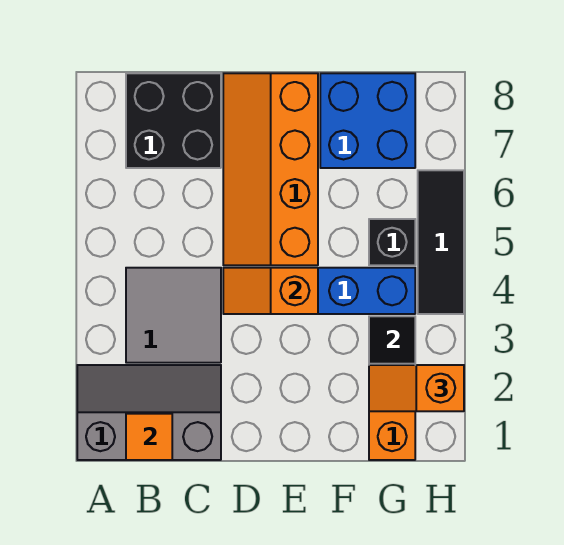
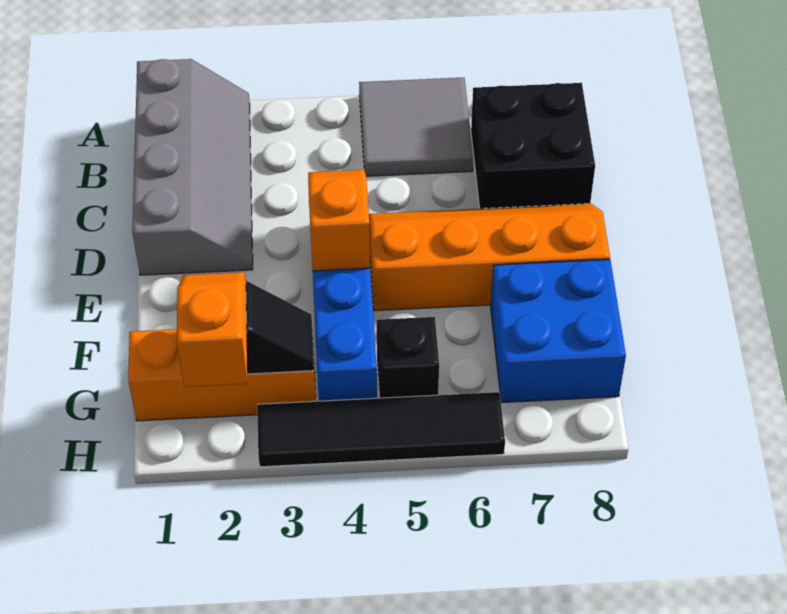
grey slope A1:C2 level 1 top 1 -> grey slope A1:D2 level 1 top 1
orange tile B1 level 2 -> none
grey tile B3:C4 level 1 -> grey tile A5:B6 level 1
black tile H4:H6 level 1 -> black tile H3:H6 level 1

